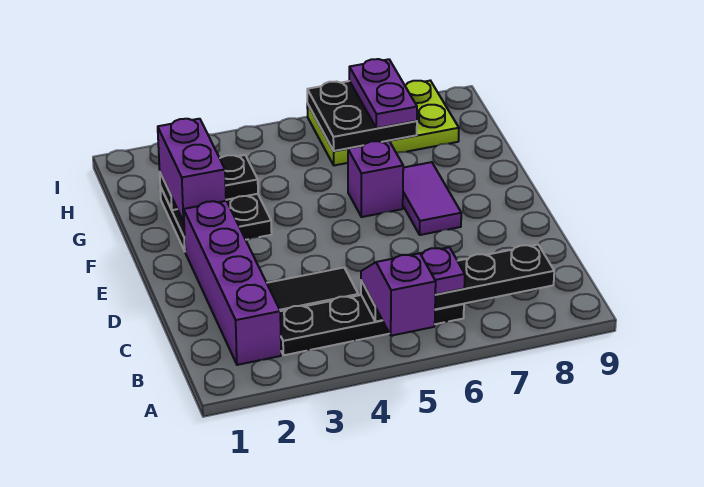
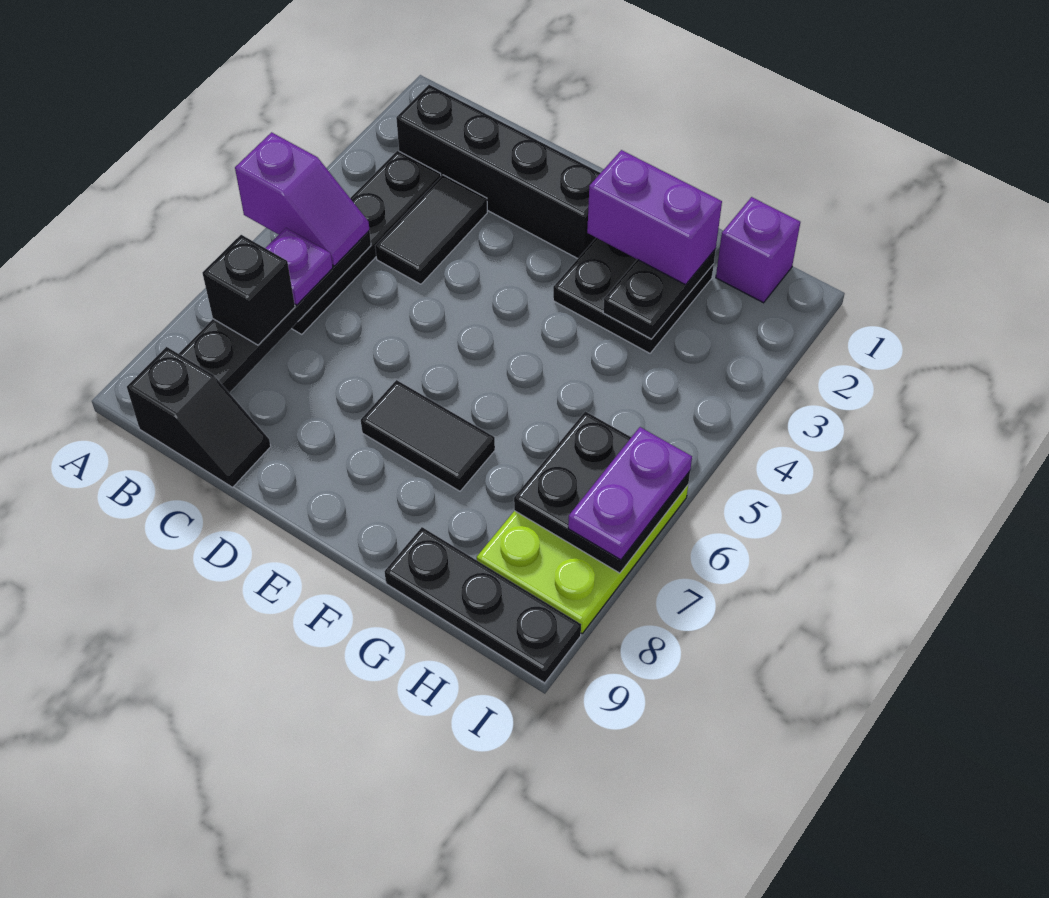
purple brick B2:E2 level 1 -> black brick B2:E2 level 1
none -> black brick B7 level 3
none -> black slope B9:C9 level 1 top B
purple tile E7:F7 level 1 -> black tile E7:F7 level 1
purple brick F6 level 1 -> purple brick H1 level 1
none -> black plate G9:I9 level 1
purple plate H7:I7 level 3 -> purple plate I6:I7 level 3

